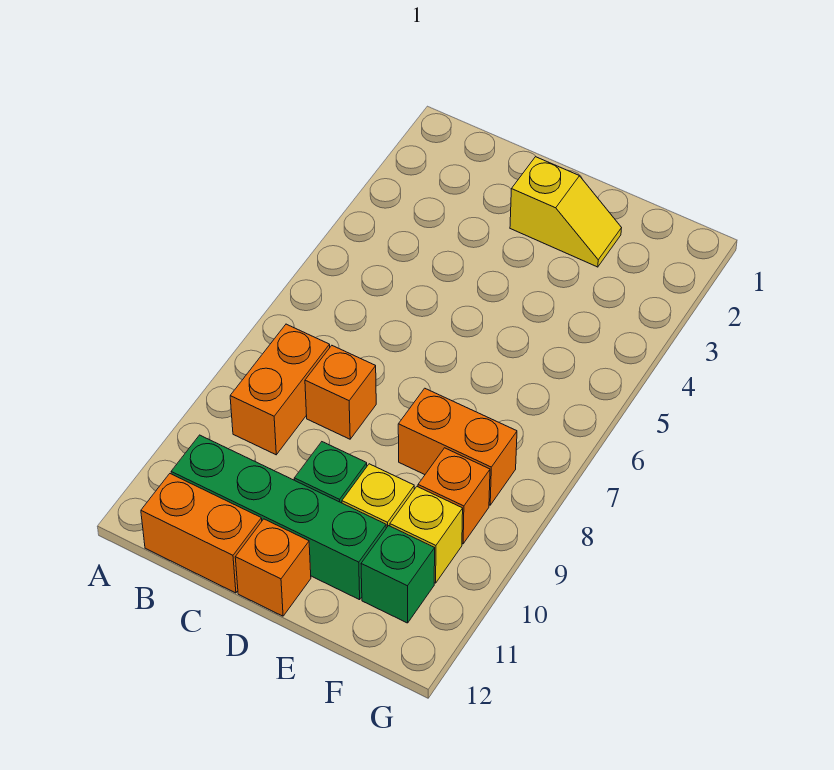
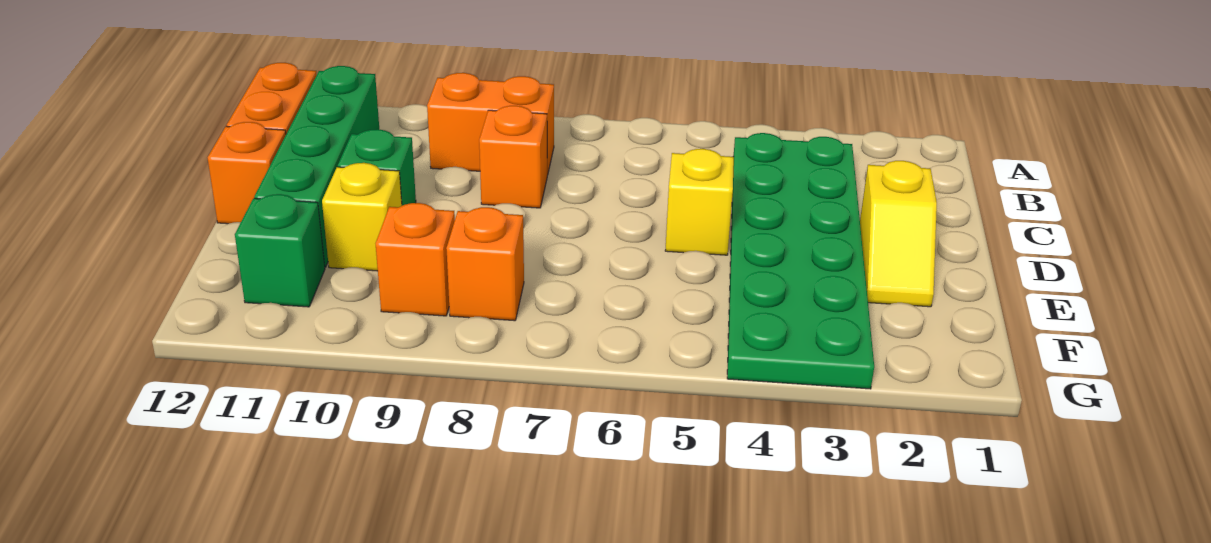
none -> green plate B3:G4 level 1
orange brick E8:F8 level 1 -> orange brick F8 level 1
yellow brick F10 level 1 -> yellow brick D5 level 1

